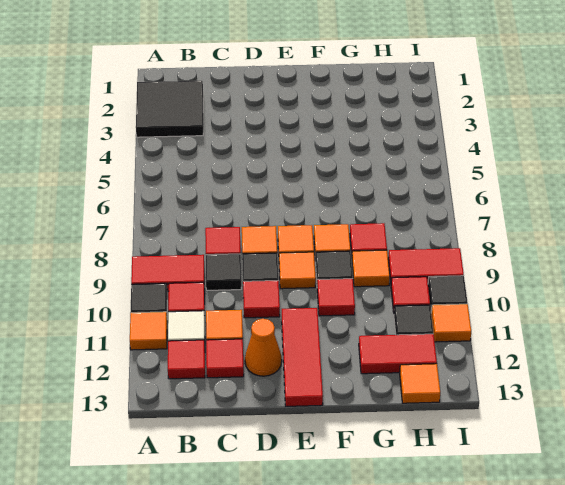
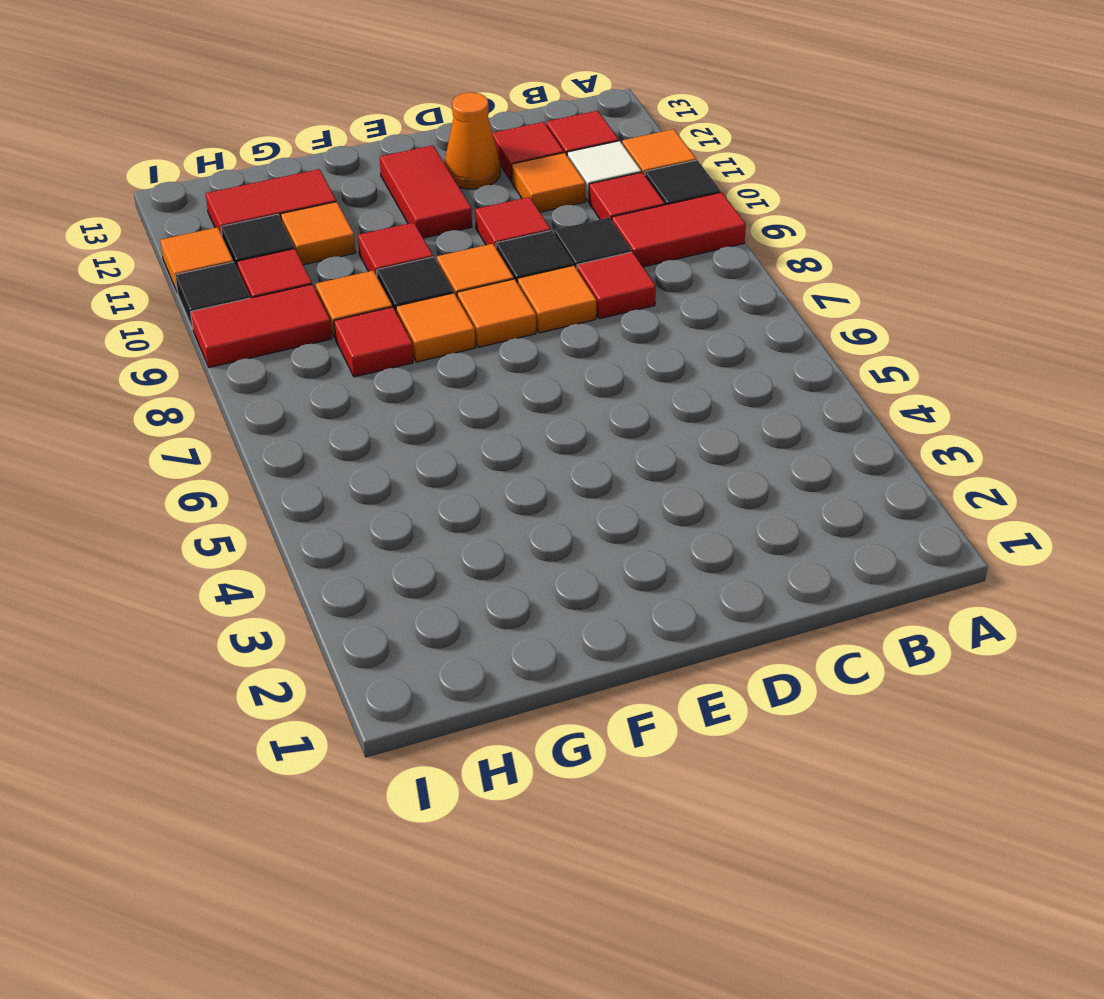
black tile A2:B3 level 1 -> none
red tile E11:E13 level 1 -> red tile E11:E12 level 1
orange tile H13 level 1 -> orange tile G11 level 1

